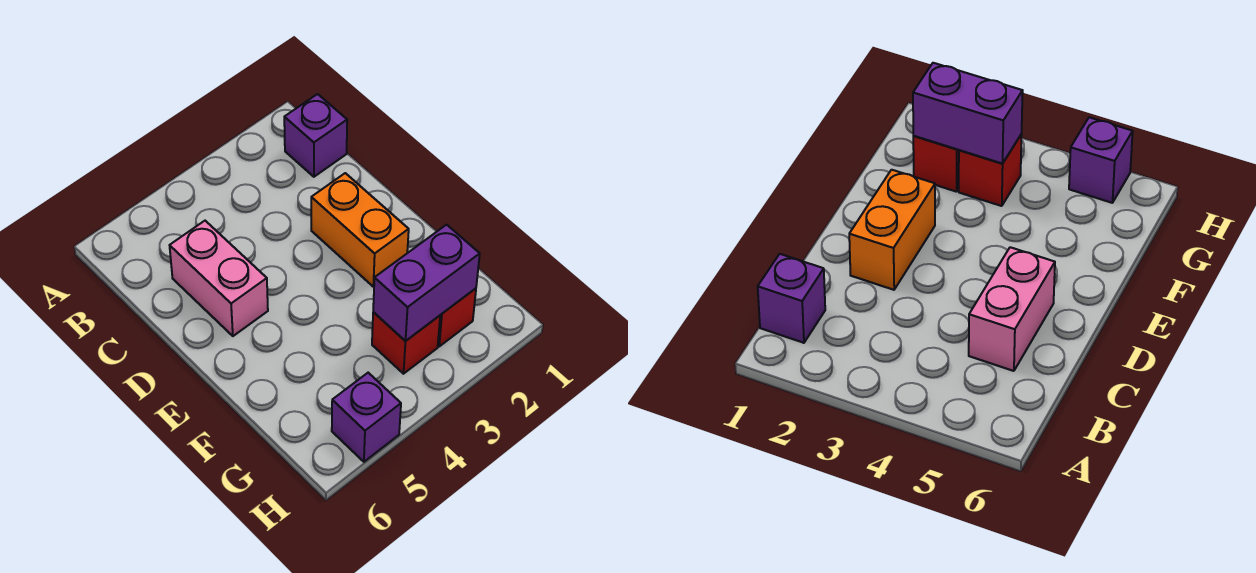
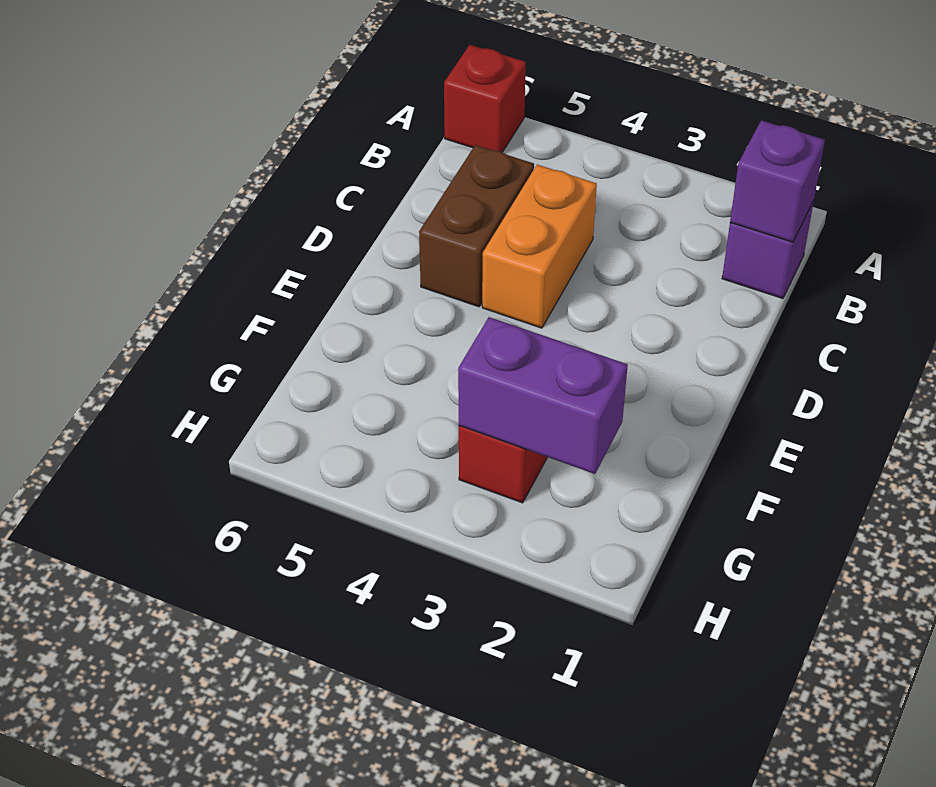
pink brick C5:D5 level 1 -> brown brick C5:D5 level 1
orange brick D2:E2 level 1 -> orange brick C4:D4 level 1
red brick G2 level 1 -> red brick A6 level 1
purple brick H5 level 1 -> purple brick B1 level 2

